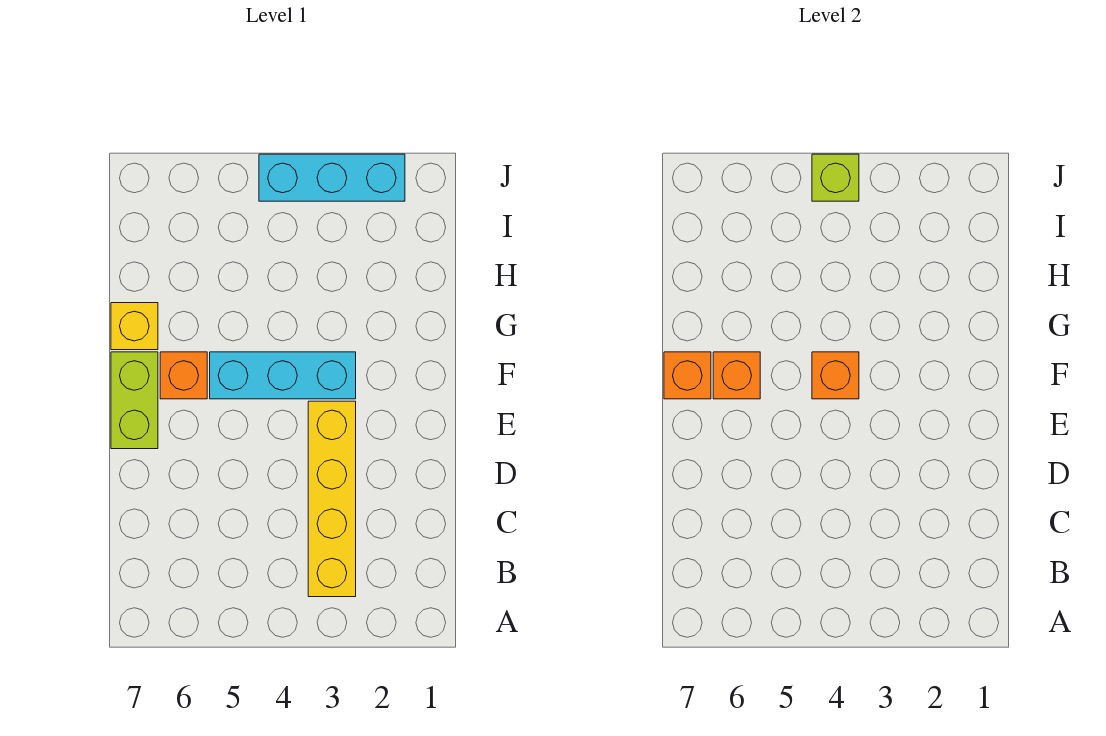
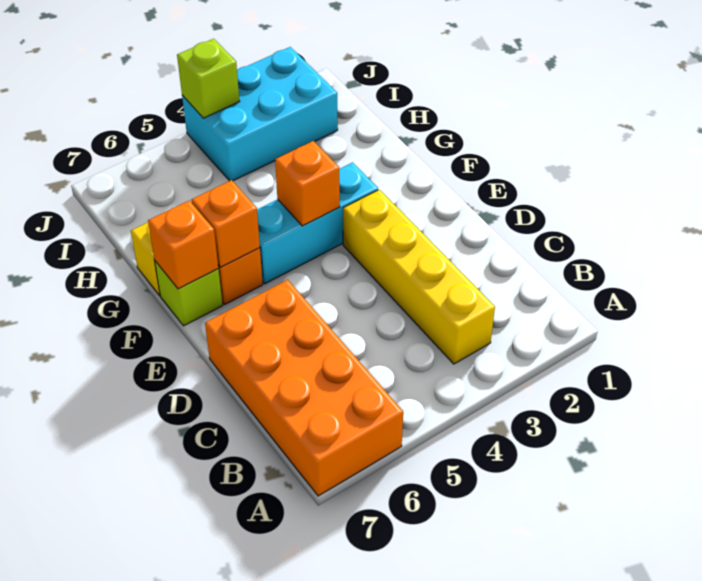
none -> orange brick A6:D7 level 1
lime brick E7:F7 level 1 -> lime brick F7 level 1
cyan brick J2:J4 level 1 -> cyan brick I2:J4 level 1

